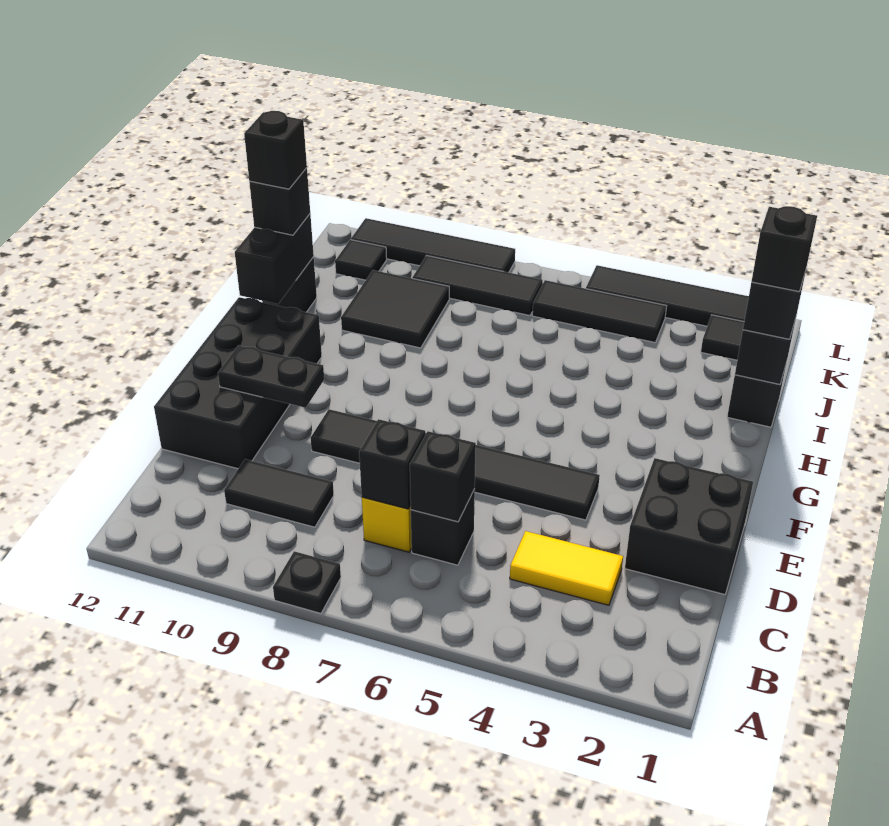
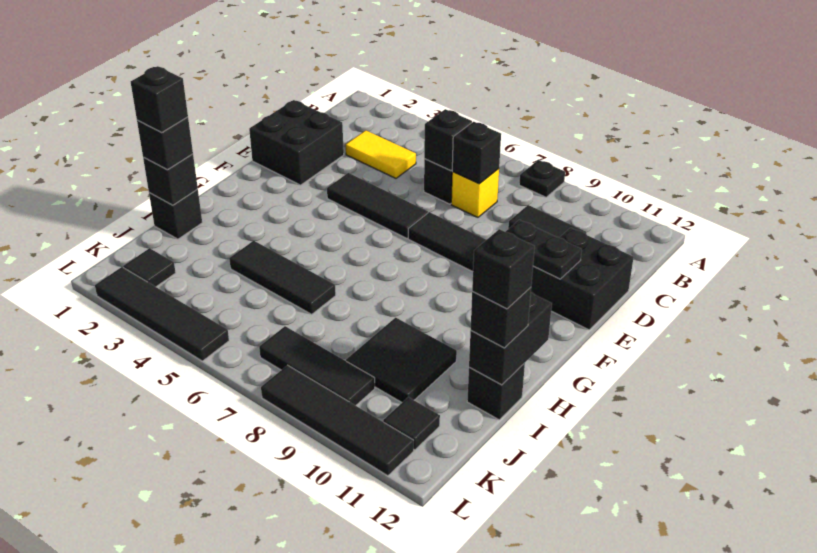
black brick D11:G12 level 1 -> black brick D11:E12 level 1
black tile K4:K6 level 1 -> black tile I4:I6 level 1

